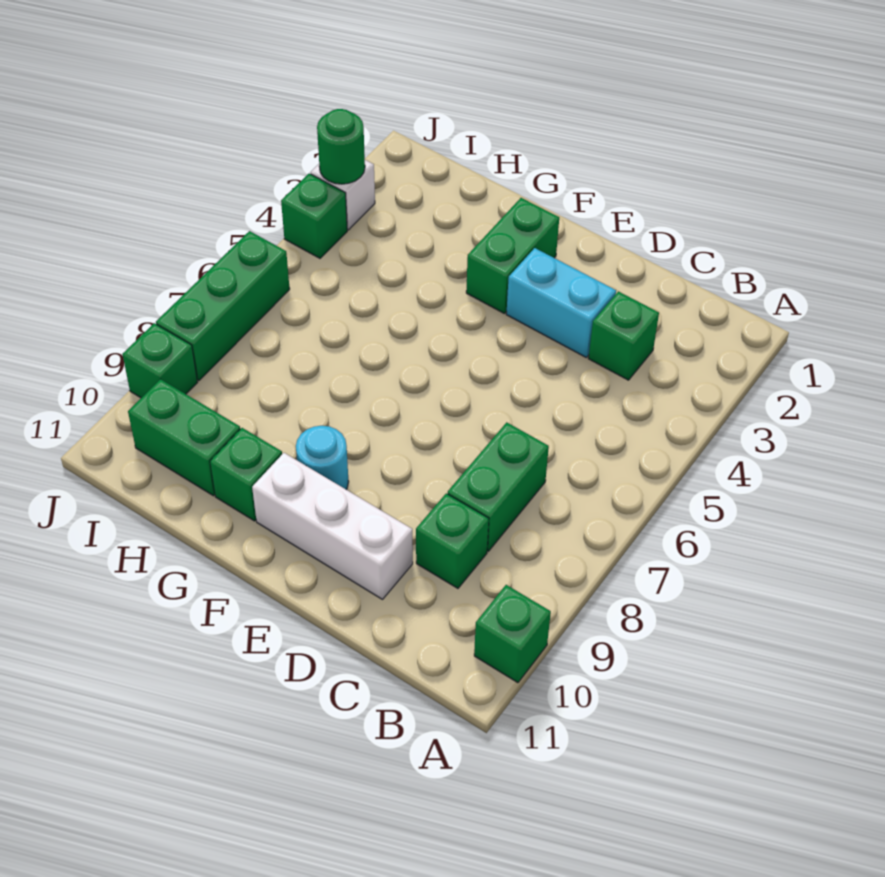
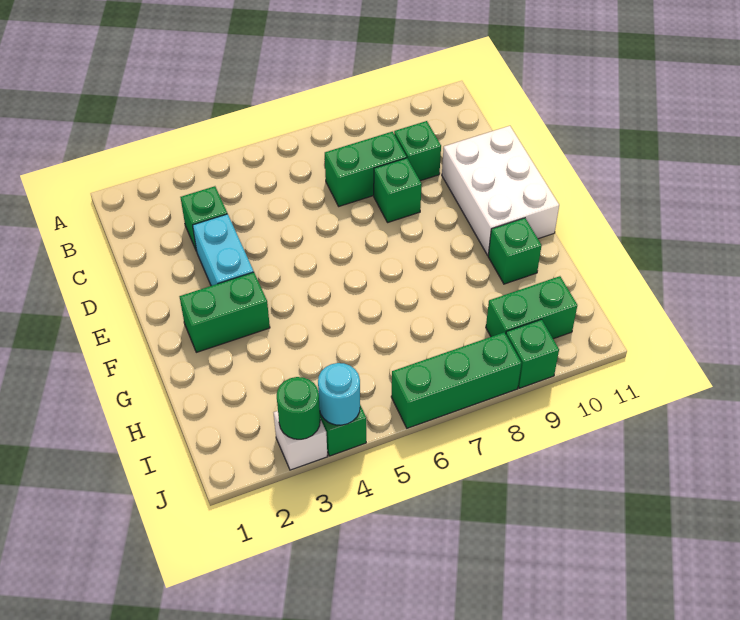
green brick A10 level 1 -> green brick D8 level 1
white brick D10:F10 level 1 -> white brick D10:F11 level 1
cyan round brick F9 level 1 -> cyan round brick J4 level 2
green brick H10:I10 level 1 -> green brick I9:I10 level 1

